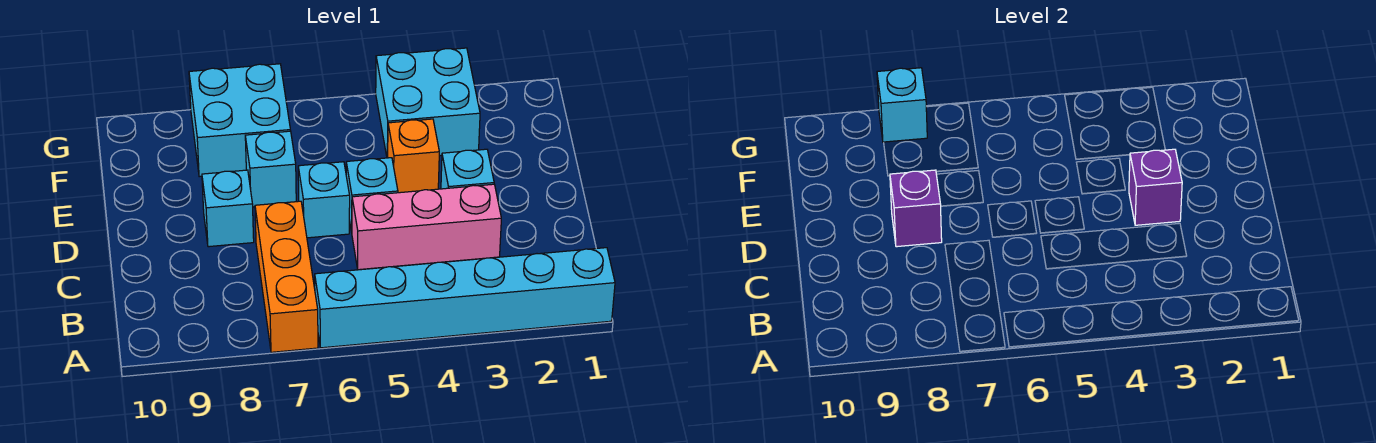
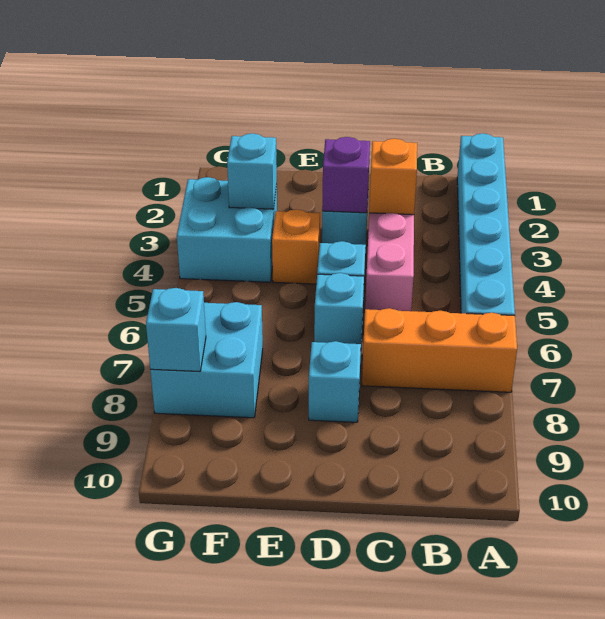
none -> orange brick C3 level 2
purple brick D8 level 2 -> none
cyan brick E7 level 1 -> cyan brick F3 level 2

